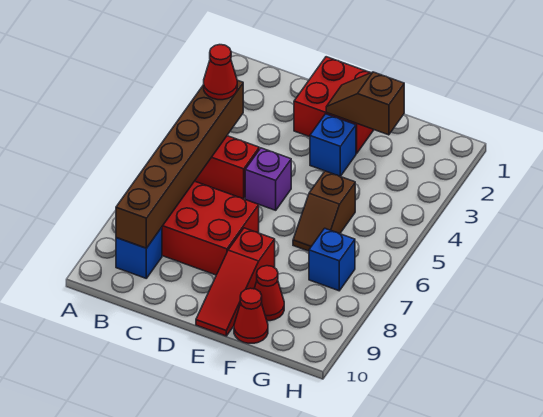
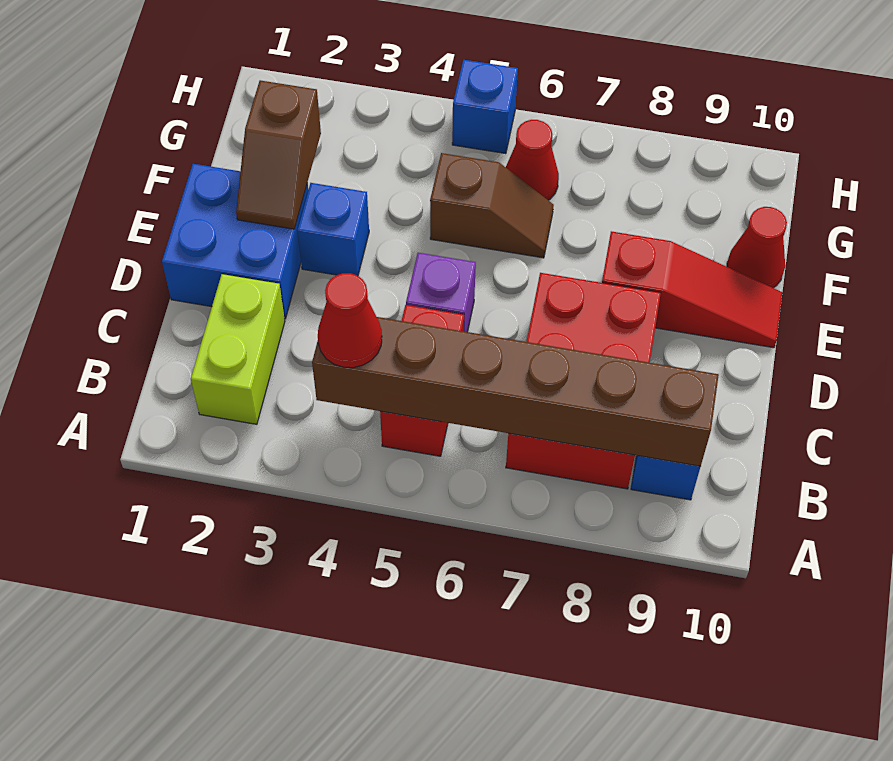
none -> lime brick B2:C2 level 1
red brick D1:E2 level 1 -> blue brick D1:E2 level 1
red cone F9 level 1 -> red cone G6 level 1
blue brick G7 level 1 -> blue brick H5 level 1

